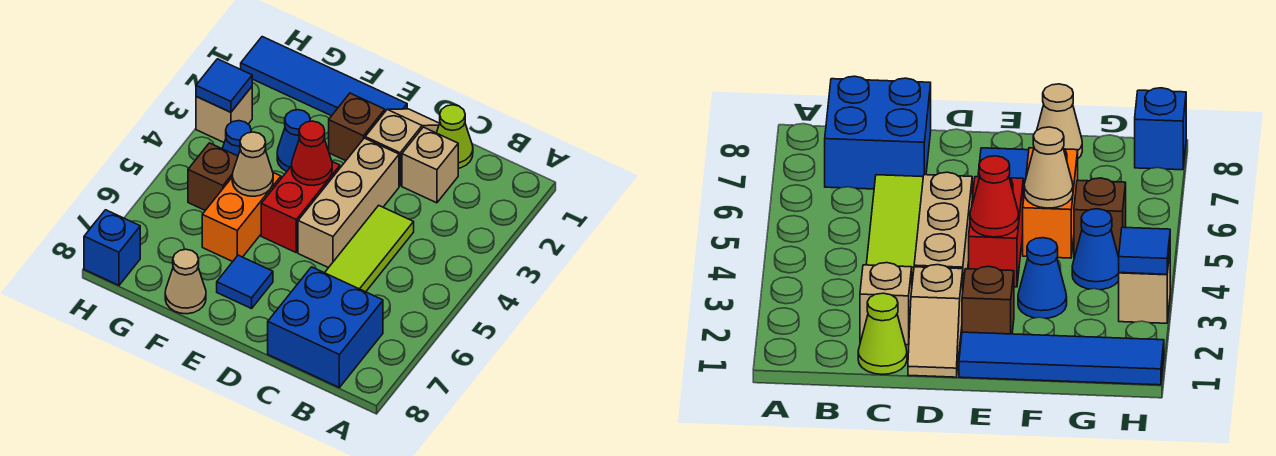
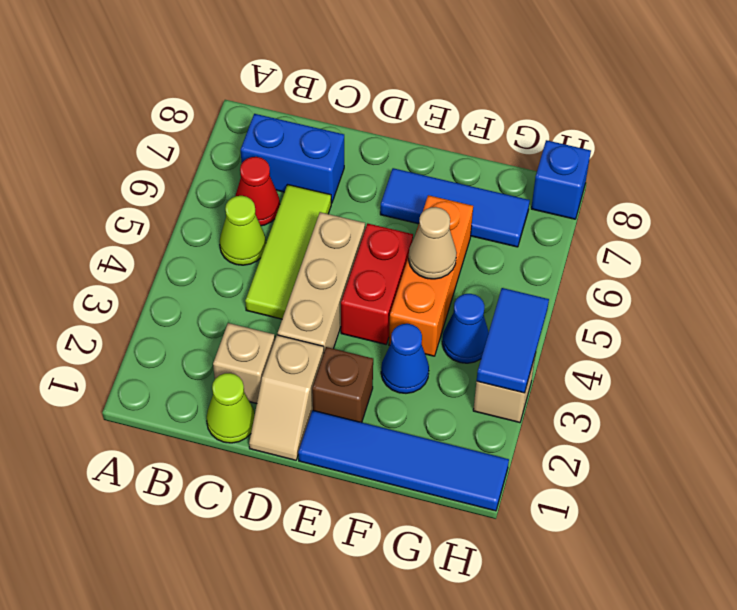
none -> lime cone B5 level 1
blue brick B7:C8 level 1 -> blue brick B7:C7 level 1
red cone E4 level 2 -> red cone B6 level 1
blue tile E7 level 1 -> blue tile E7:G7 level 1
orange brick F5:F6 level 1 -> orange brick F4:F6 level 1
tan cone F8 level 1 -> none
brown brick G5 level 1 -> none
blue tile H3 level 2 -> blue tile H3:H4 level 2

